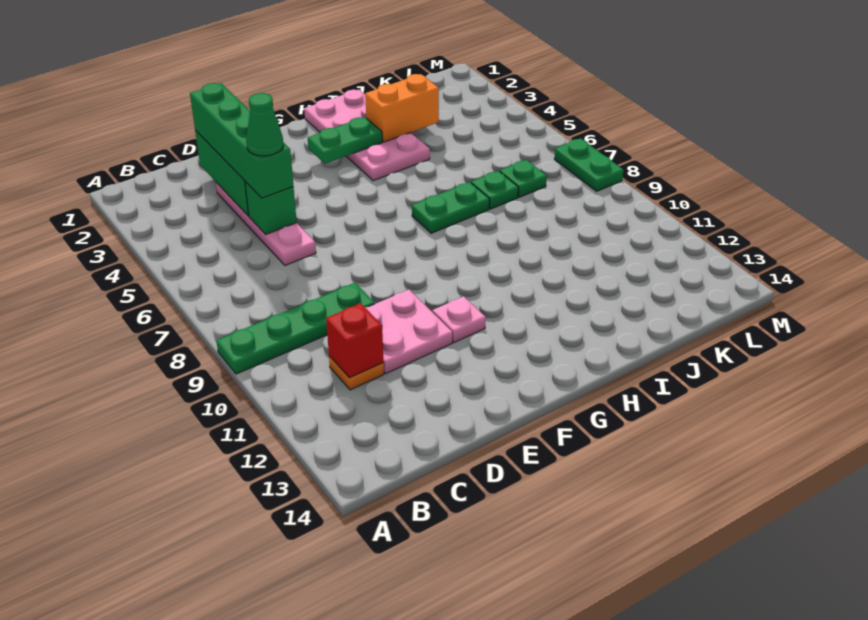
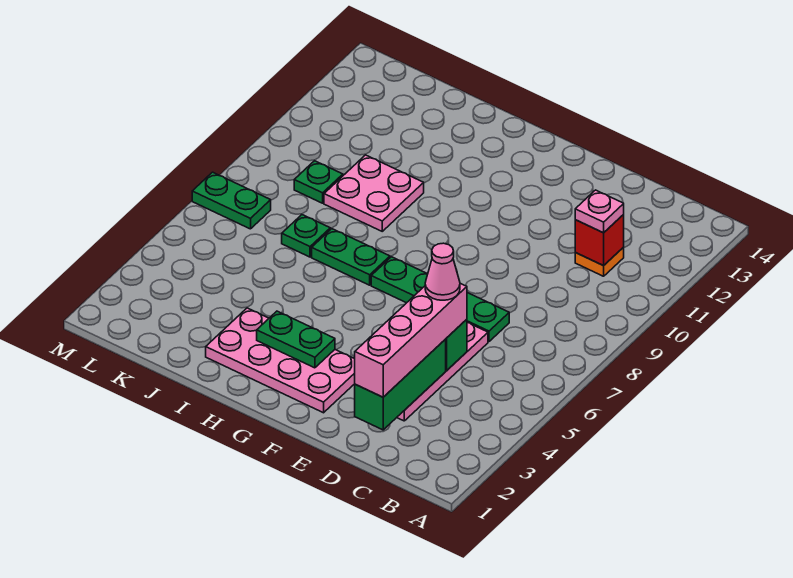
green plate A9:D9 level 1 -> green plate D7:G7 level 1
green brick D2:D5 level 3 -> pink brick D2:D5 level 3
green cone D5 level 4 -> pink cone D5 level 4
pink plate D10:E11 level 1 -> pink plate I9:J10 level 1
pink plate F11 level 1 -> pink plate C11 level 3
pink plate H1:I4 level 1 -> pink plate F2:I3 level 1
orange brick I3:J3 level 2 -> none
green plate K7 level 1 -> green plate K9 level 1
green plate M7:M8 level 1 -> green plate L7:M7 level 1

